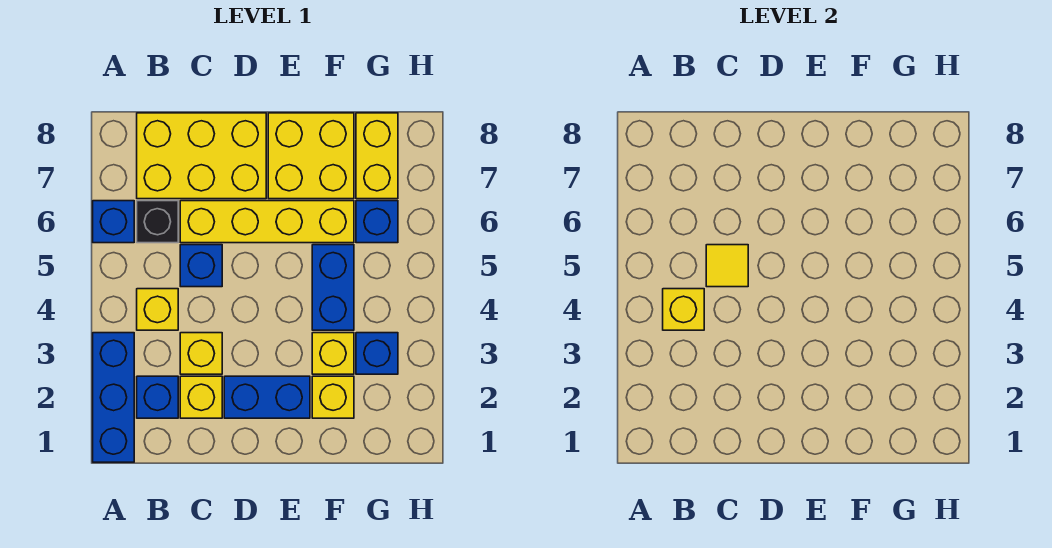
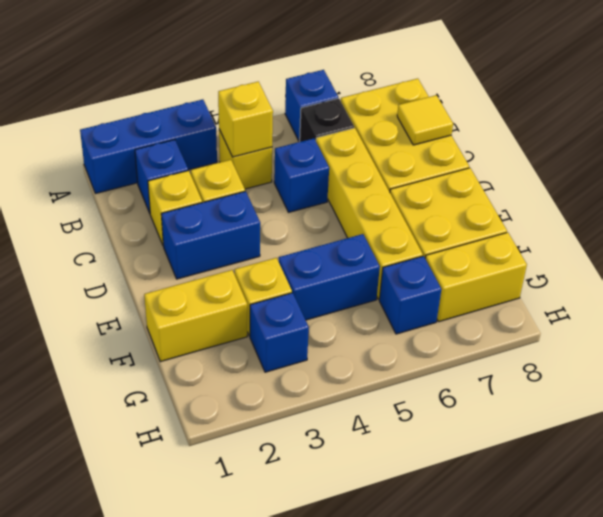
yellow tile C5 level 2 -> yellow tile C8 level 2
blue brick D2:E2 level 1 -> blue brick D2:D3 level 1
yellow brick F2 level 1 -> yellow brick F1:F2 level 1

